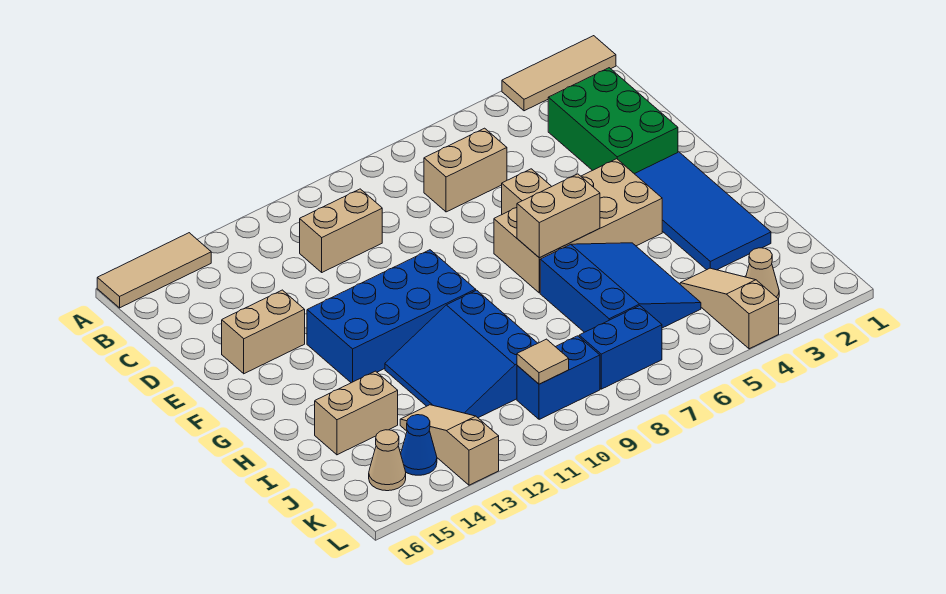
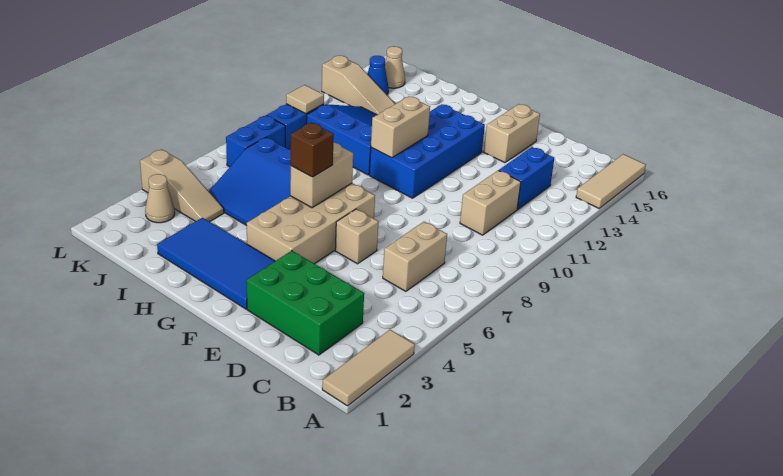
none -> blue brick C12:C13 level 1
none -> brown brick G6 level 3
tan brick I14:I15 level 1 -> tan brick G10:G11 level 2

